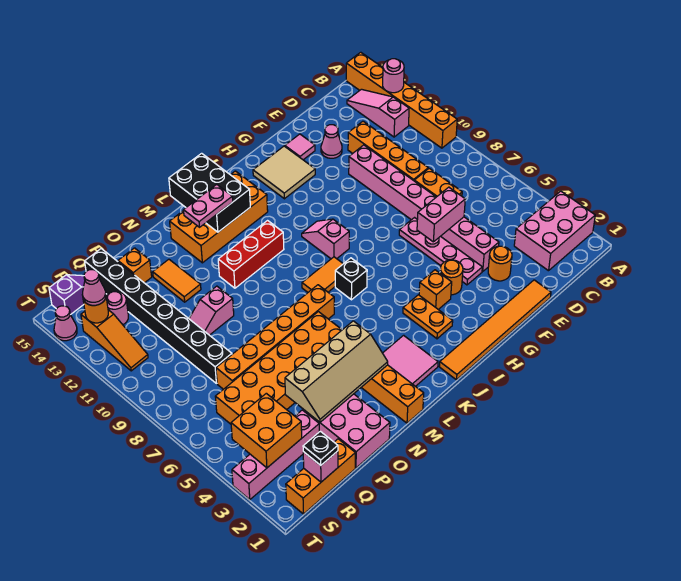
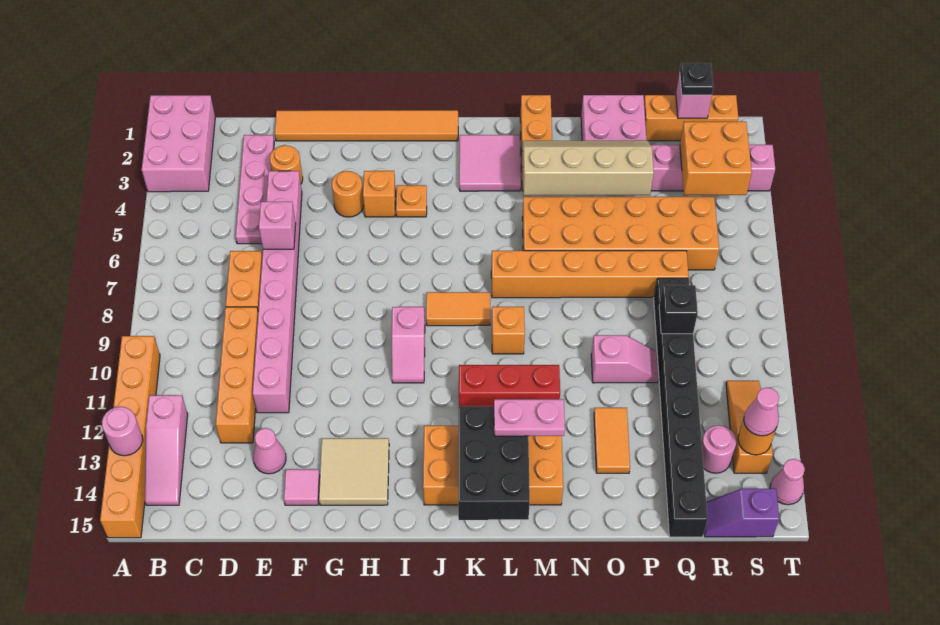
pink brick A2:C3 level 1 -> pink brick A1:B3 level 1
pink brick E6:F6 level 2 -> pink brick E6 level 2
pink plate F4:F7 level 1 -> pink plate D2:D5 level 1
orange plate I3:I4 level 1 -> orange plate I4 level 1
black brick J7 level 1 -> black brick Q9 level 2
orange brick P14 level 1 -> orange brick L9 level 1

